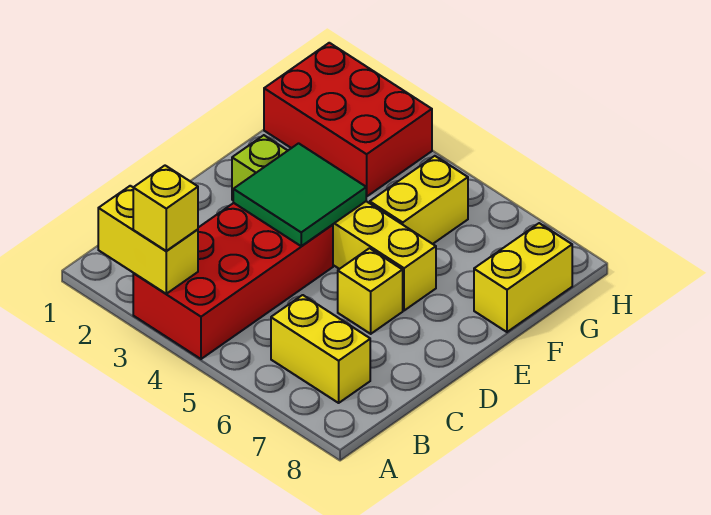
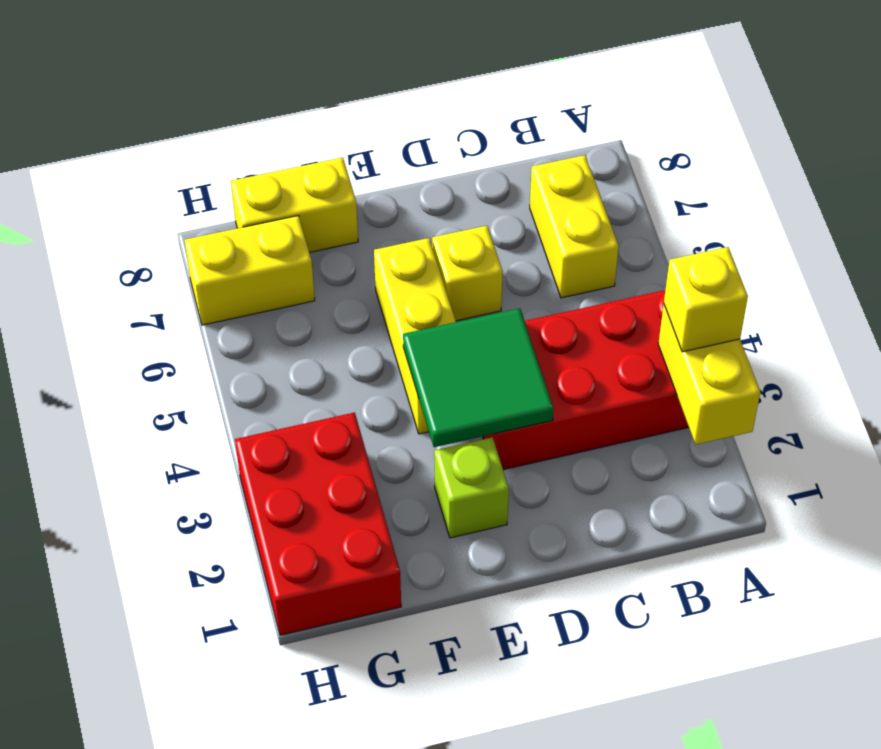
yellow brick F5:G5 level 1 -> yellow brick G7:H7 level 1

